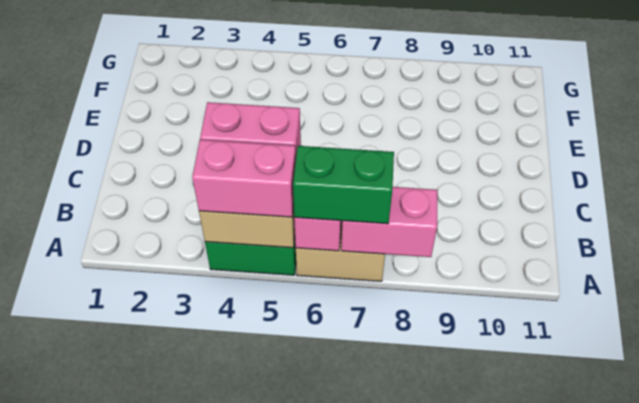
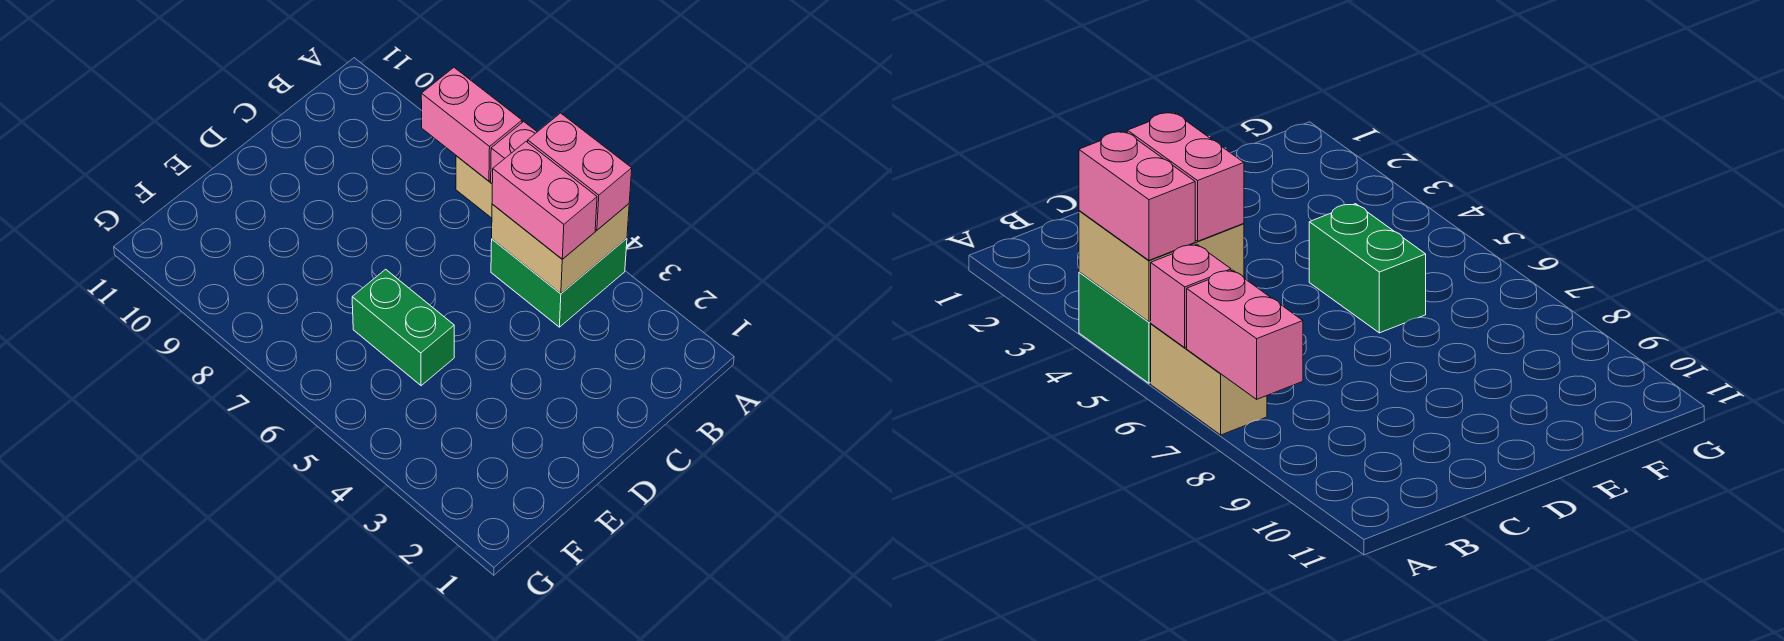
green brick A6:A7 level 3 -> green brick E5:E6 level 1

